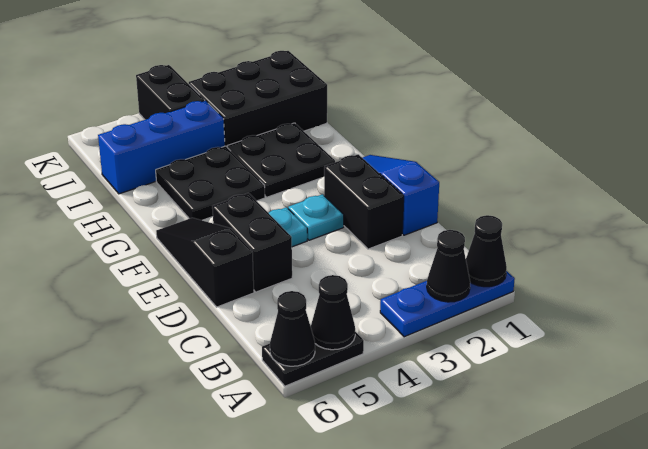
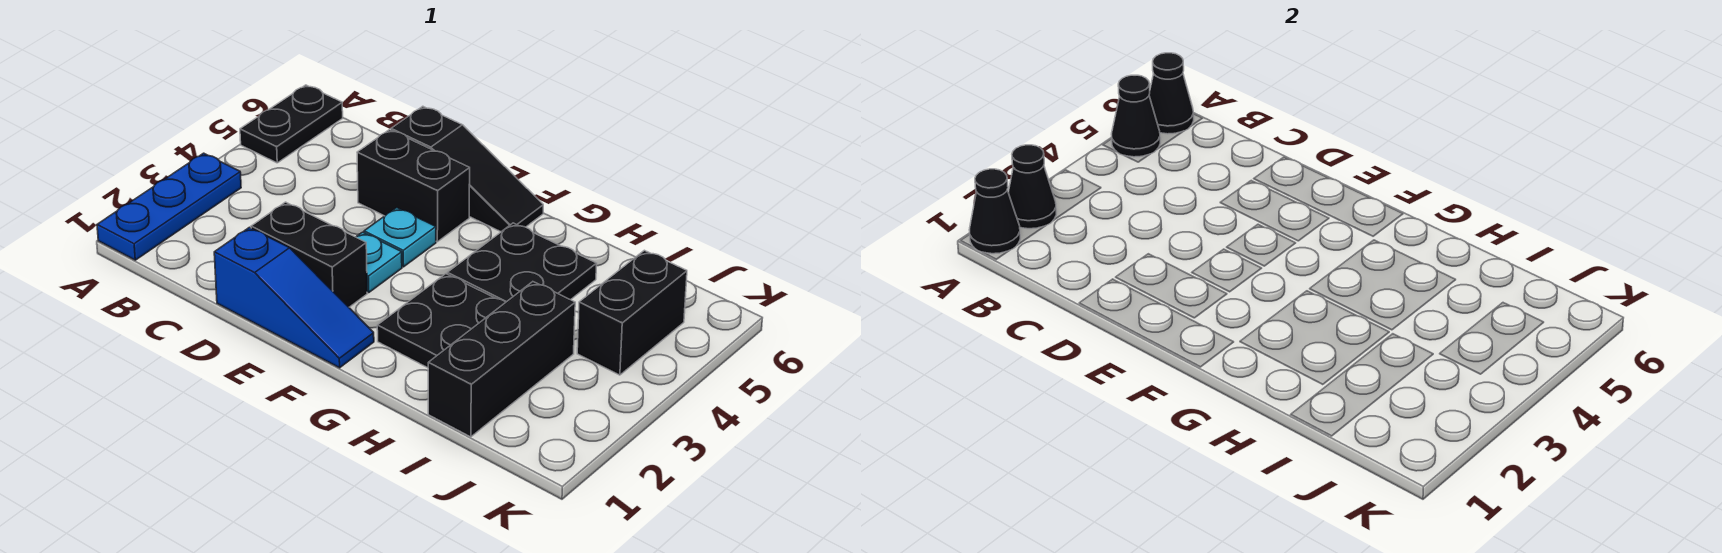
black brick I1:J3 level 1 -> black brick I1:I3 level 1
blue brick I4:I6 level 1 -> none
black brick J4:K4 level 1 -> black brick J4:J5 level 1

